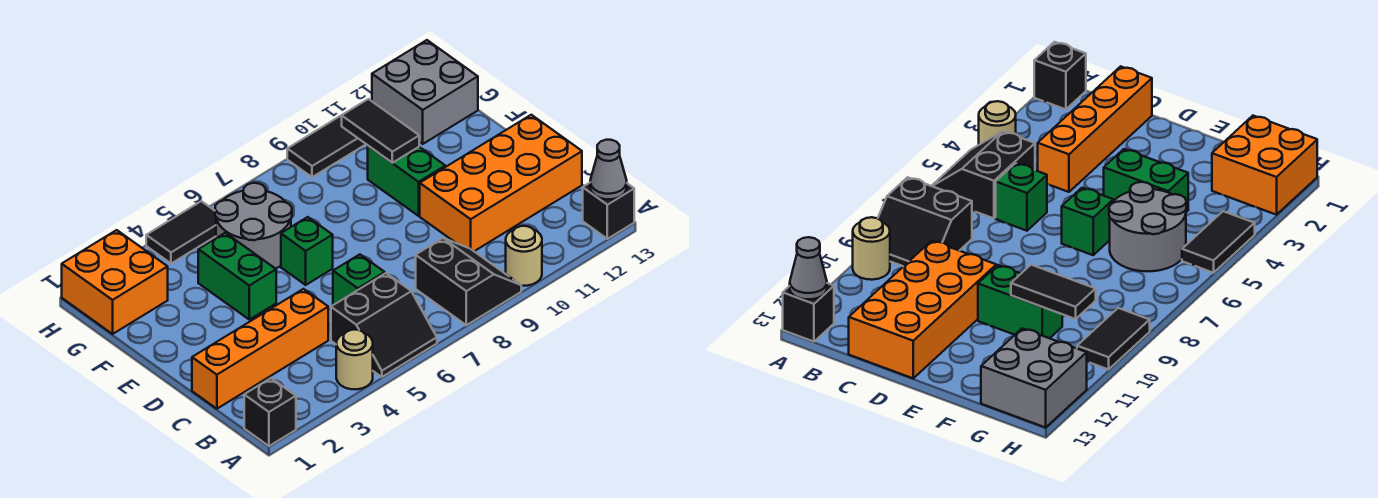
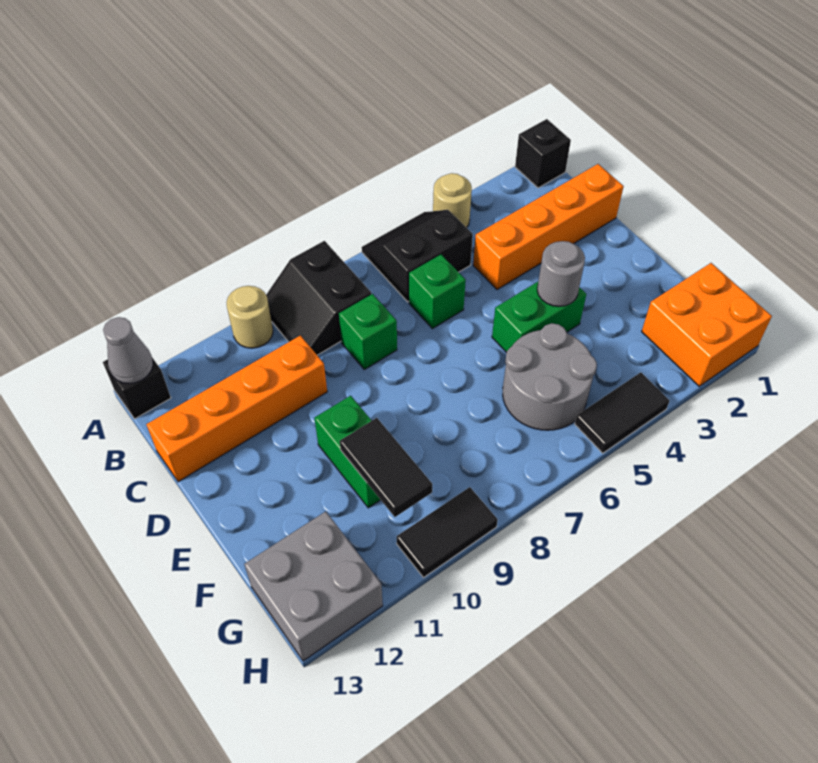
orange brick C10:D13 level 1 -> orange brick C10:C13 level 1
green brick E4:F4 level 1 -> green brick E4:E5 level 1
none -> grey round brick E4 level 2
green brick E6 level 1 -> green brick C8 level 1

